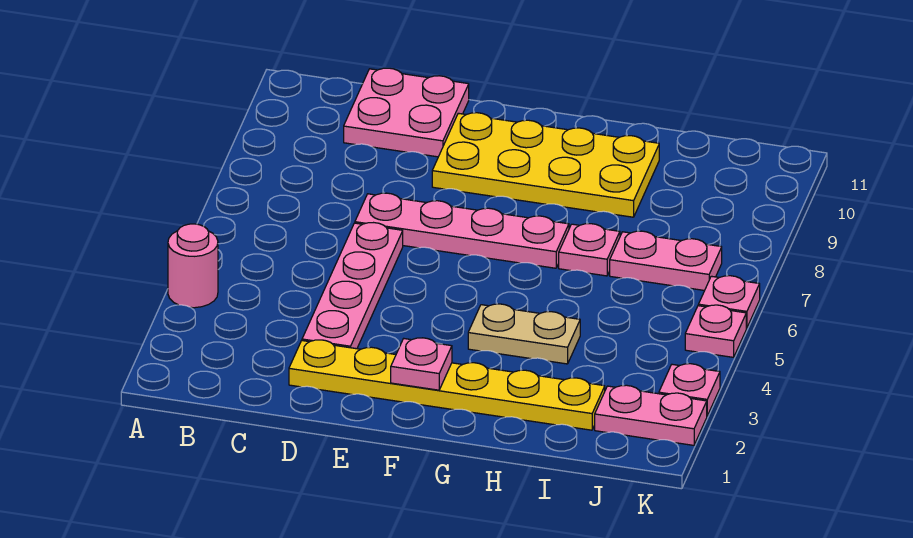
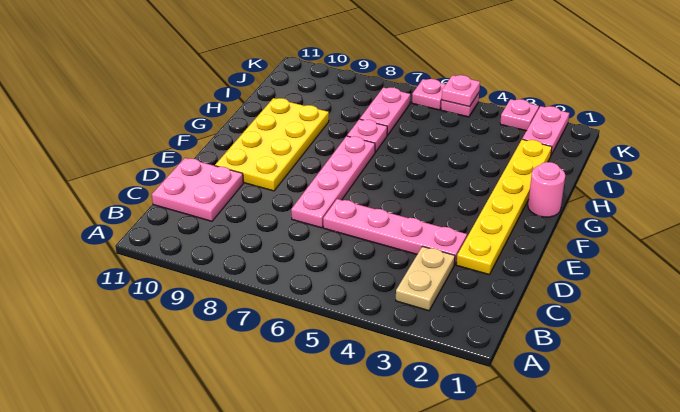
pink round brick A4 level 1 -> pink round brick G1 level 1
pink plate F2 level 2 -> pink plate K5 level 2
tan plate G4:H4 level 1 -> tan plate B3:C3 level 1

